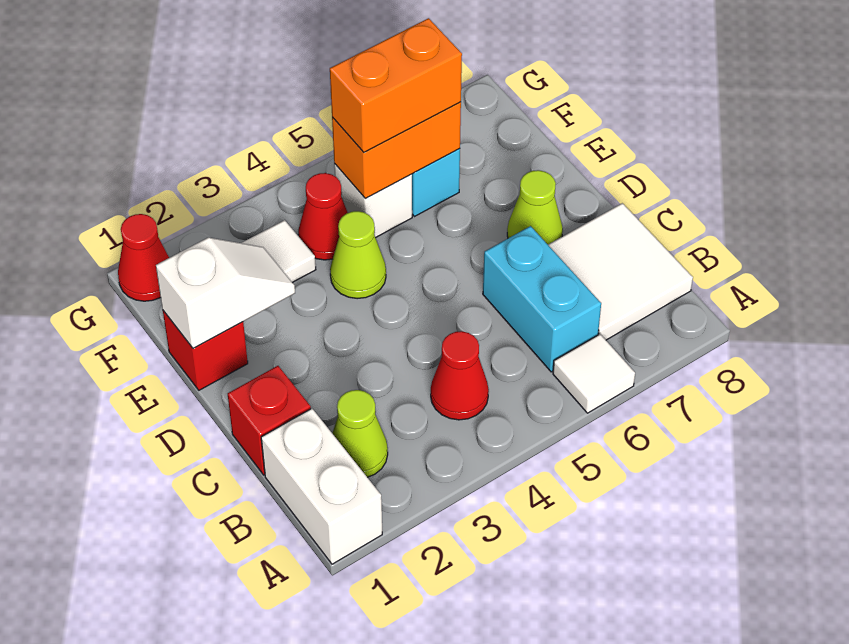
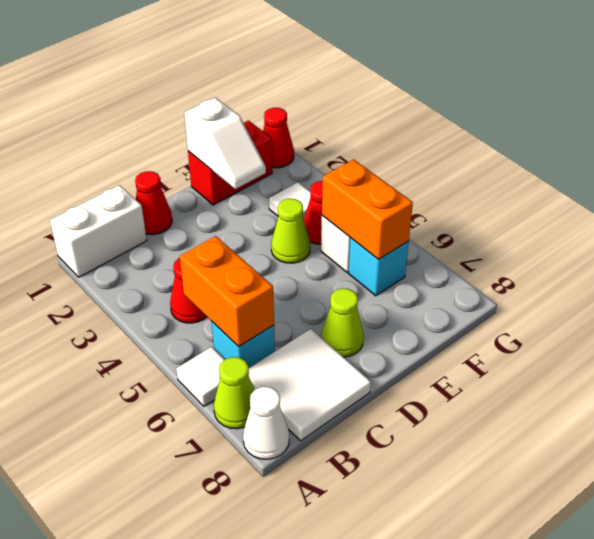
none -> white cone A8 level 1
lime cone B2 level 1 -> lime cone A7 level 1
cyan brick B6:C6 level 1 -> cyan brick B6 level 1
red brick C1 level 1 -> red cone C1 level 1
red brick E1 level 1 -> red brick E1:F1 level 1
orange brick F5:F6 level 3 -> orange brick B5:B6 level 2

